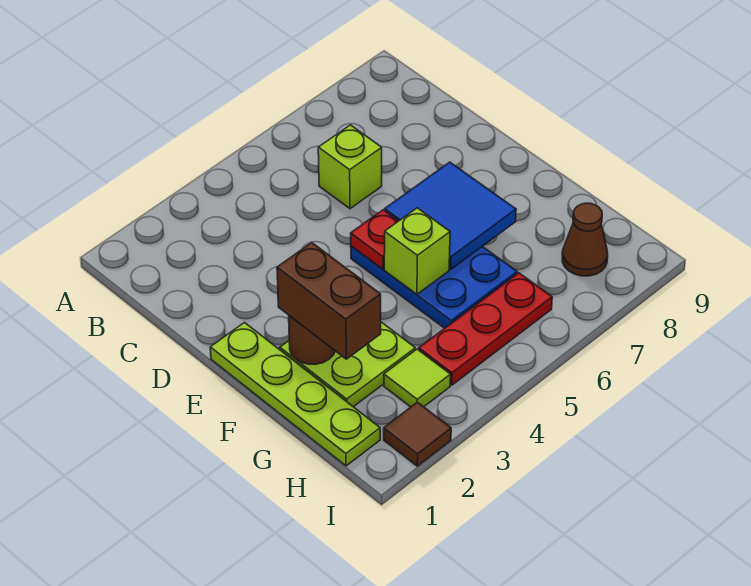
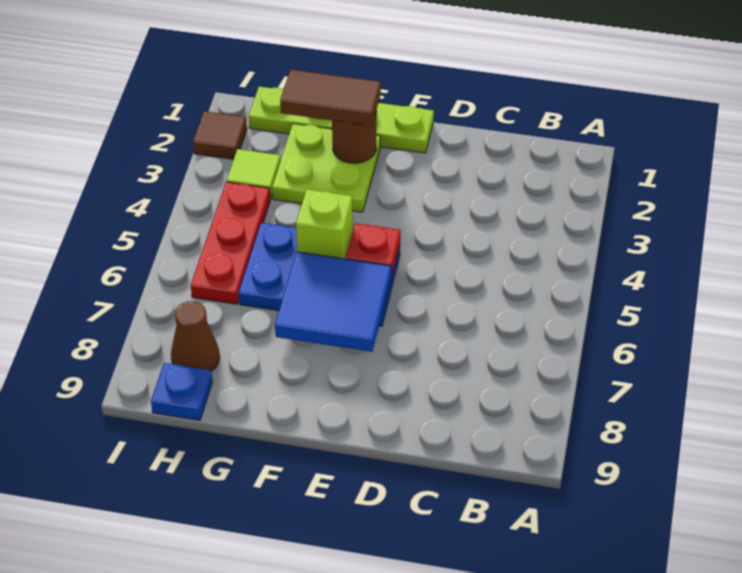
lime brick C6 level 1 -> none
brown brick F2:G2 level 3 -> brown tile F2:G2 level 3
none -> blue plate H9 level 1

